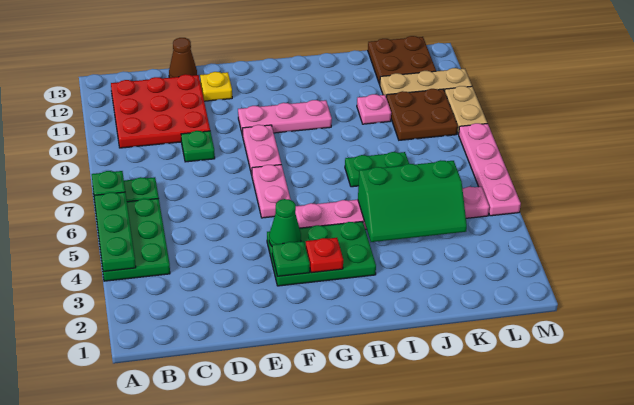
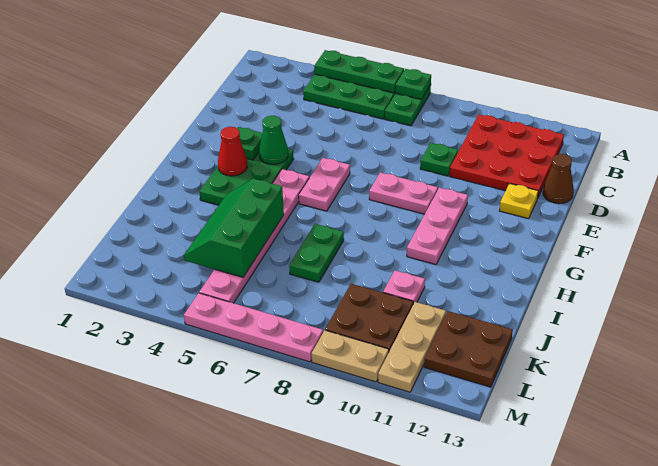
pink plate F6:F7 level 1 -> pink plate F6:G6 level 1
red plate G3 level 2 -> red cone G3 level 2

